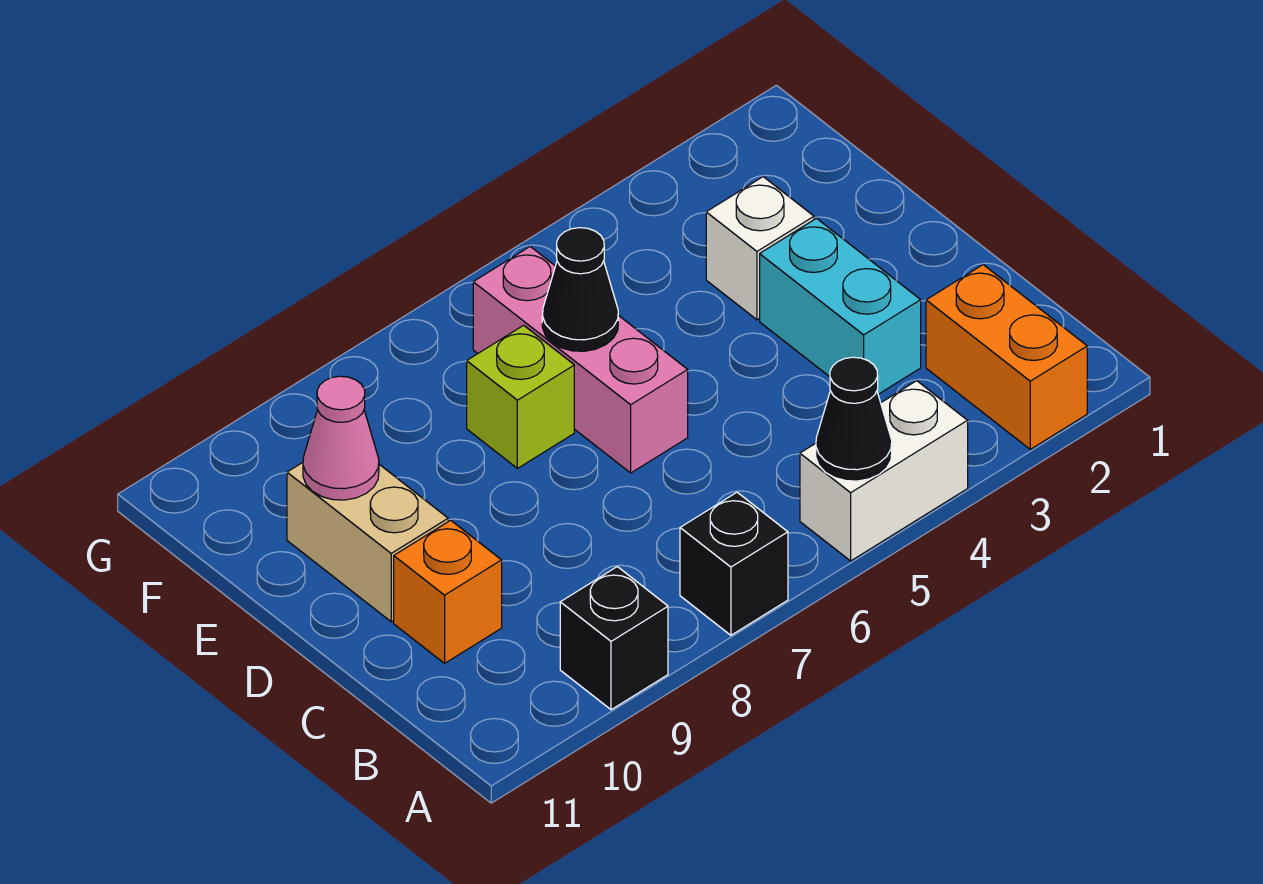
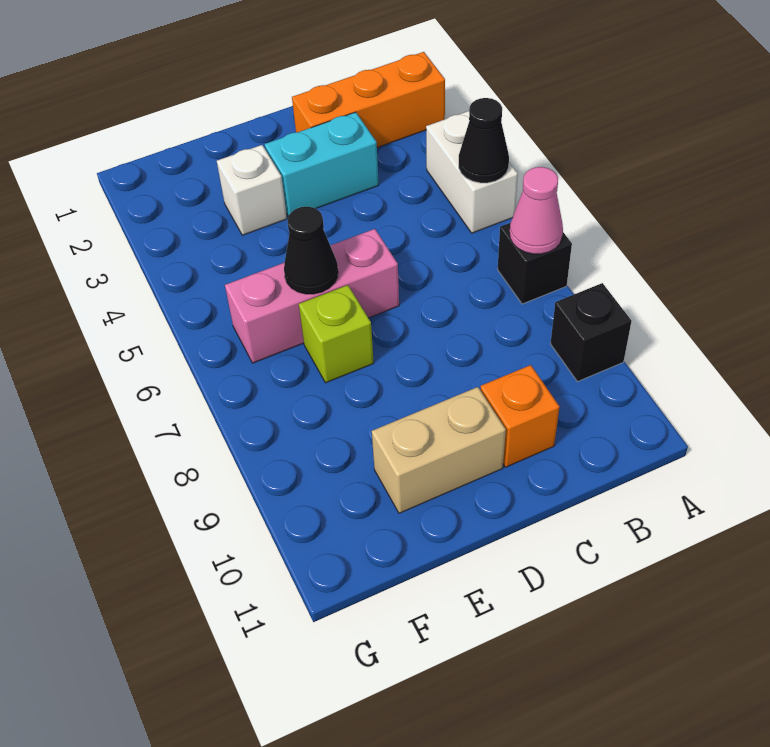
orange brick A2:B2 level 1 -> orange brick A2:C2 level 1
pink cone E10 level 2 -> pink cone A7 level 2

